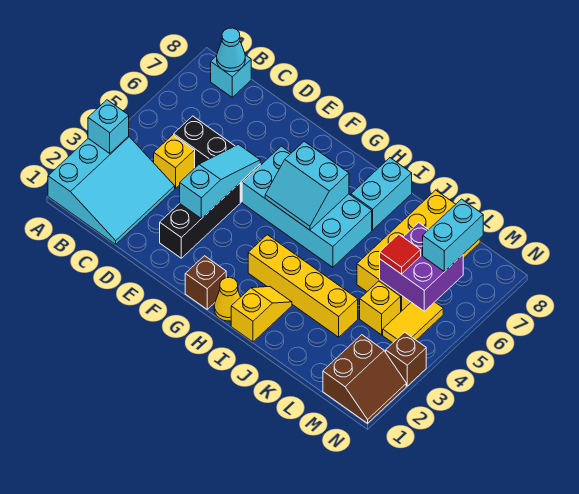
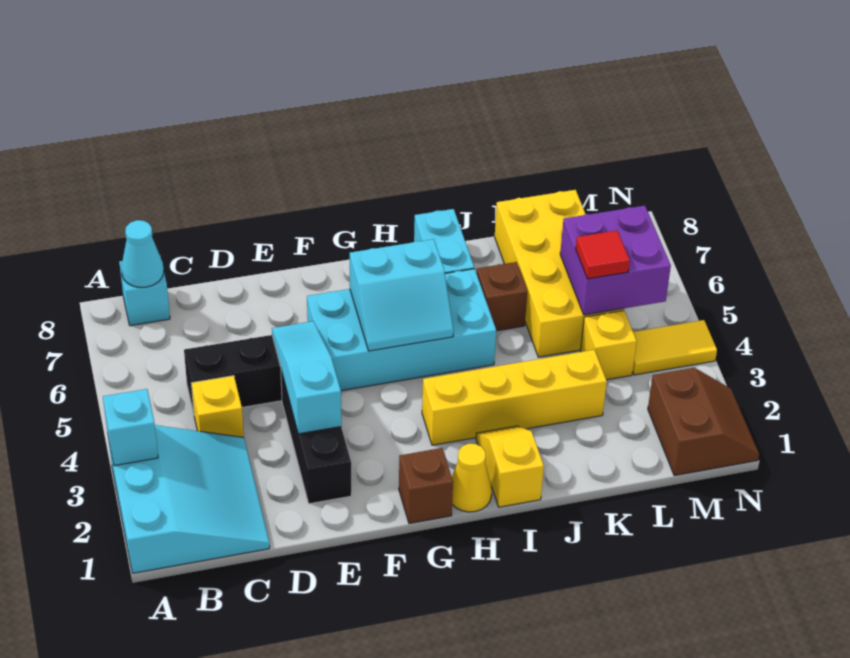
yellow tile M4:M5 level 1 -> yellow tile M4:N4 level 1
cyan brick M6:M7 level 3 -> none
brown brick N3 level 1 -> brown brick J6 level 1

